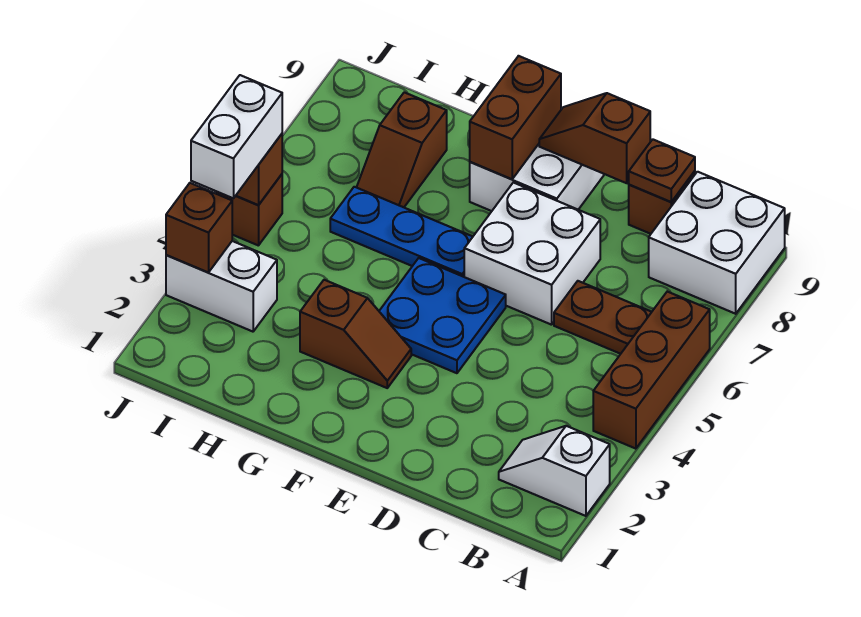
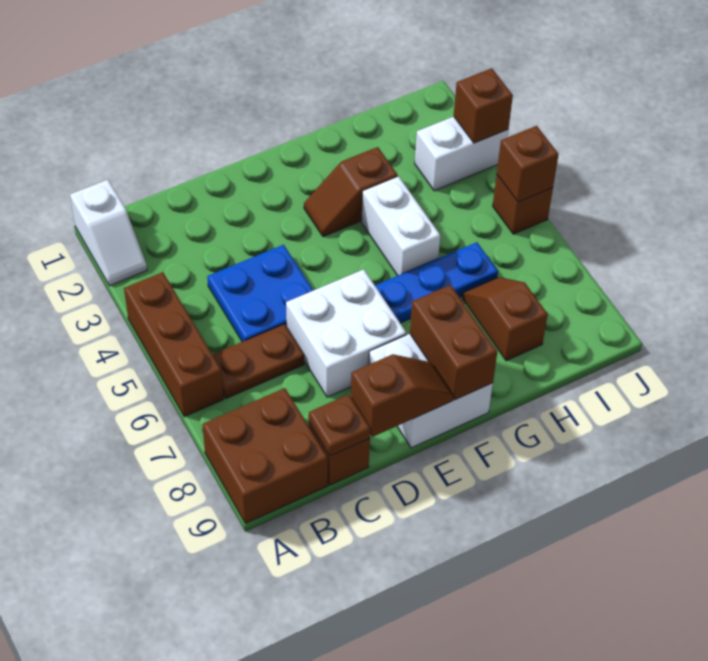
white slope A2:B2 level 1 top A -> white slope A1:A2 level 1 top 1
white brick A8:B9 level 1 -> brown brick A8:B9 level 1
blue plate E4:F5 level 1 -> blue plate C4:D5 level 1
white brick J4:J5 level 3 -> white brick G4:G5 level 1

